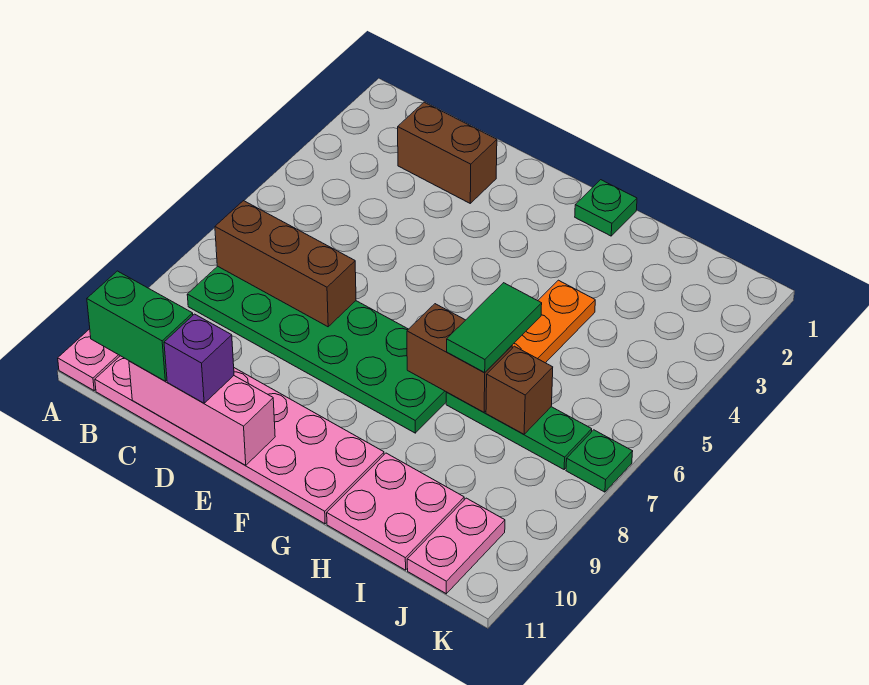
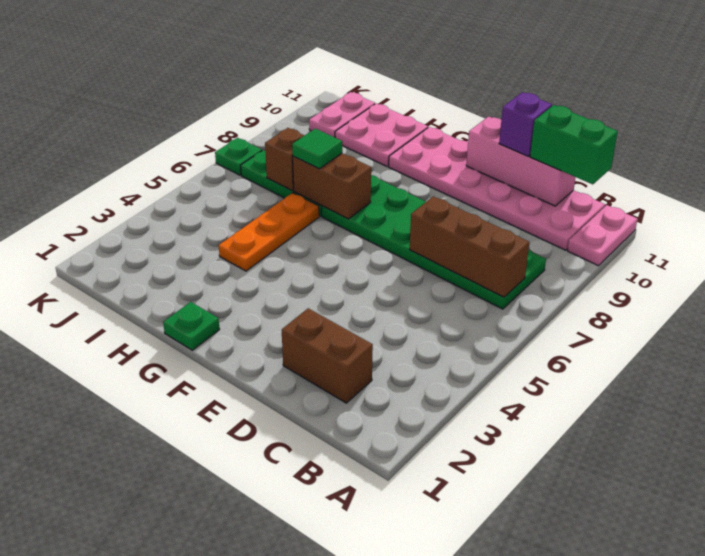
green tile H6:H7 level 3 -> green tile H7 level 3

